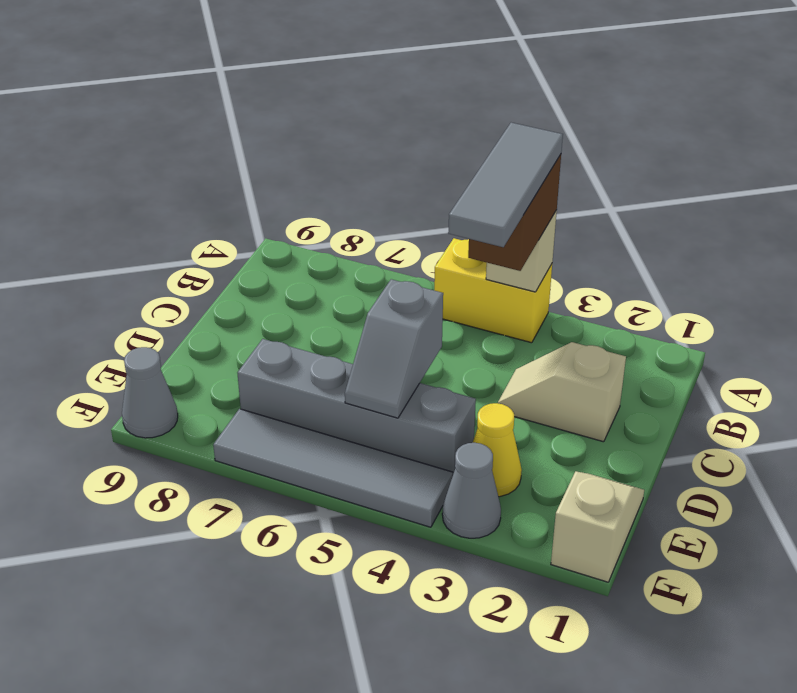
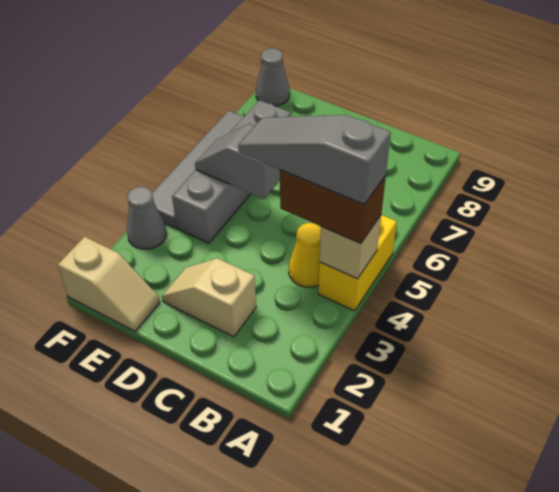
grey tile A4:C4 level 4 -> grey slope A4:C4 level 4 top A
tan slope C2:C3 level 1 top 2 -> tan slope C2:D2 level 1 top C
yellow cone E3 level 1 -> yellow cone B4 level 1

